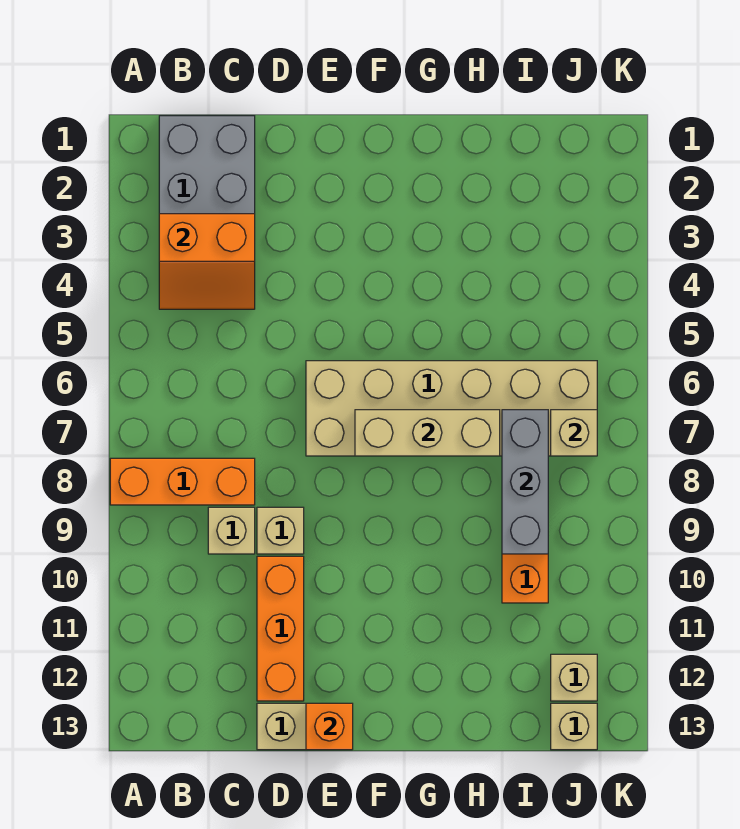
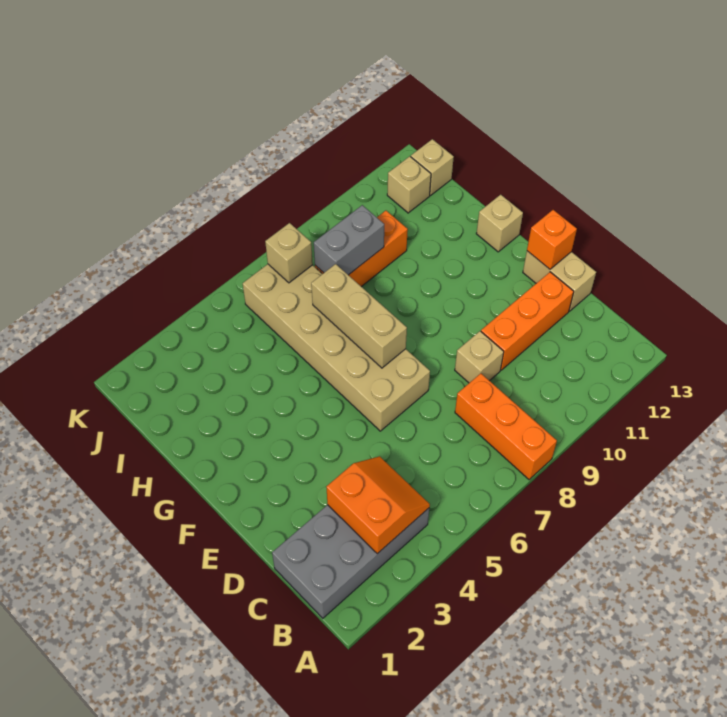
tan brick C9 level 1 -> tan brick G13 level 1
grey brick I7:I9 level 2 -> grey brick I8:I9 level 2

